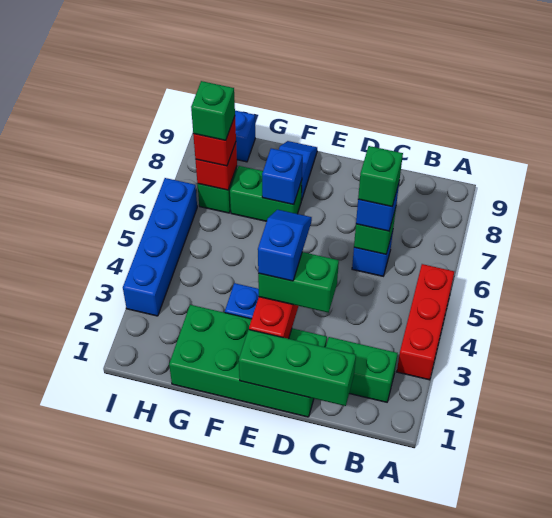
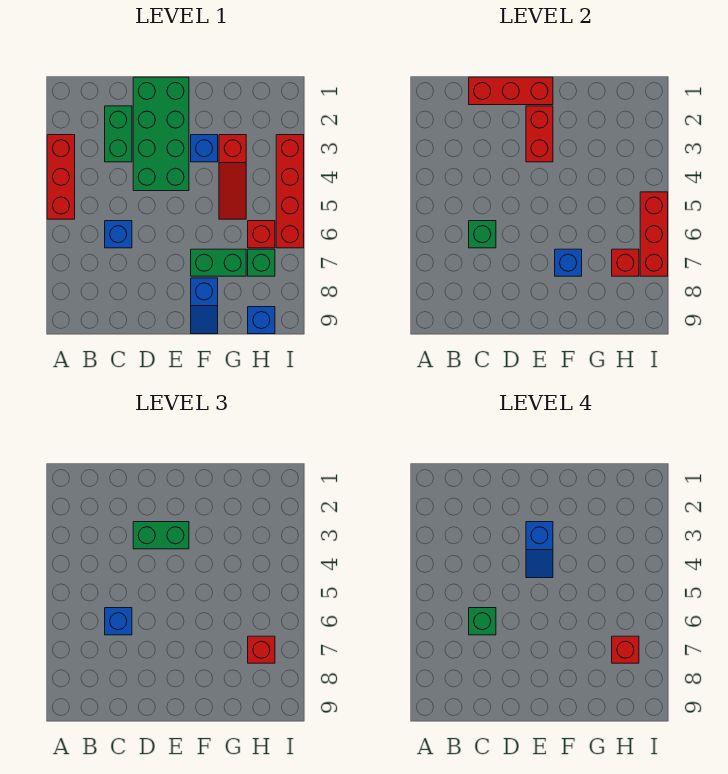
green brick B2:C2 level 1 -> green brick C2:C3 level 1
green brick C1:E1 level 2 -> red brick C1:E1 level 2
green brick D1:G2 level 1 -> green brick D1:E4 level 1
none -> red slope G3:G5 level 1 top 3
none -> red brick H6 level 1
green brick H7 level 4 -> red brick H7 level 4
blue brick I3:I6 level 1 -> red brick I3:I6 level 1
none -> red brick I5:I7 level 2

